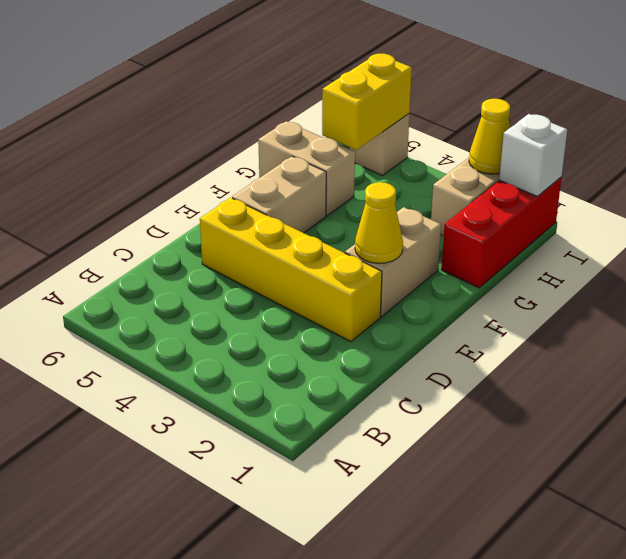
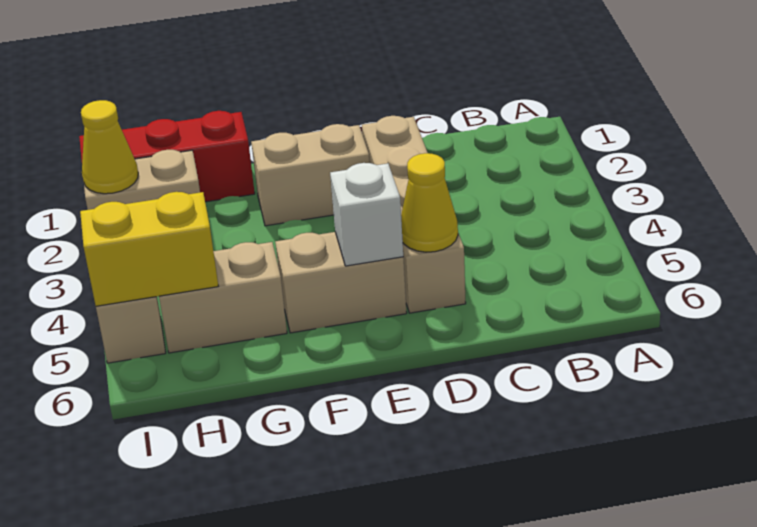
yellow brick D2:D5 level 1 -> tan brick D2:D5 level 1
yellow cone E2 level 2 -> yellow cone D5 level 2
tan brick G5:G6 level 1 -> tan brick G5:H5 level 1
white brick I1 level 2 -> white brick E5 level 2

